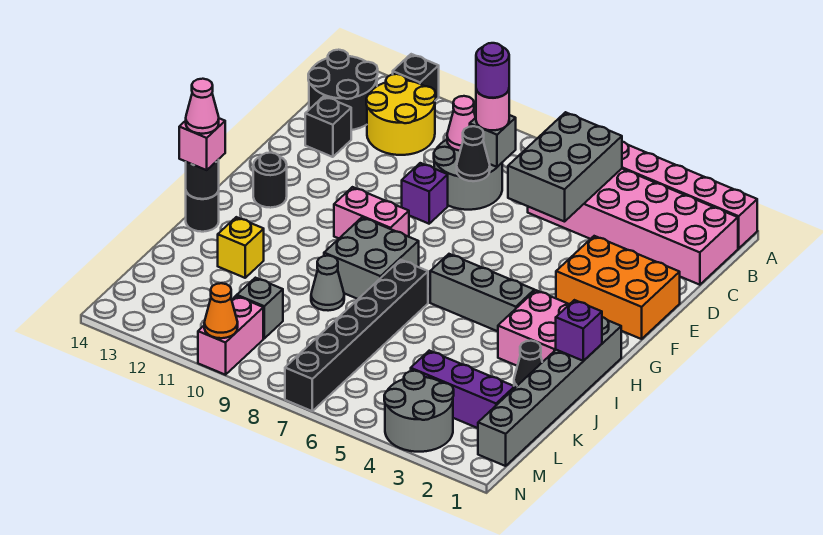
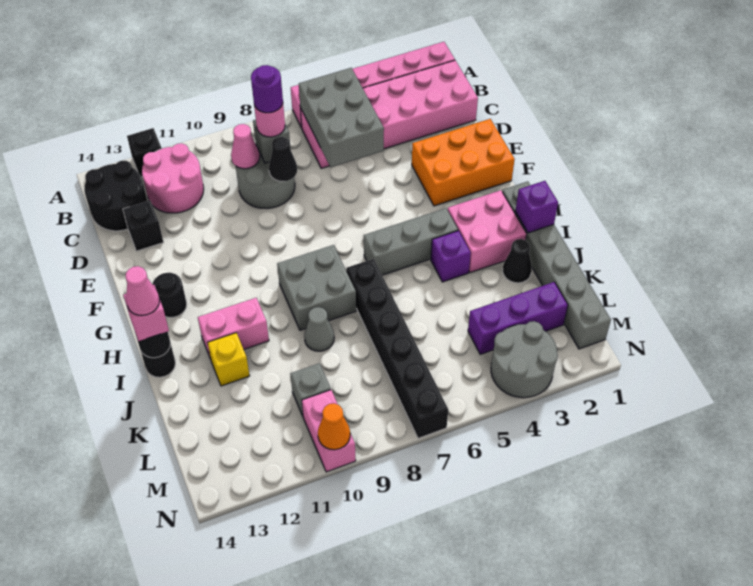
yellow round brick B11:C12 level 1 -> pink round brick B11:C12 level 1
purple brick E9 level 1 -> purple brick I4 level 1
pink brick G9:G10 level 1 -> pink brick I11:I12 level 1

